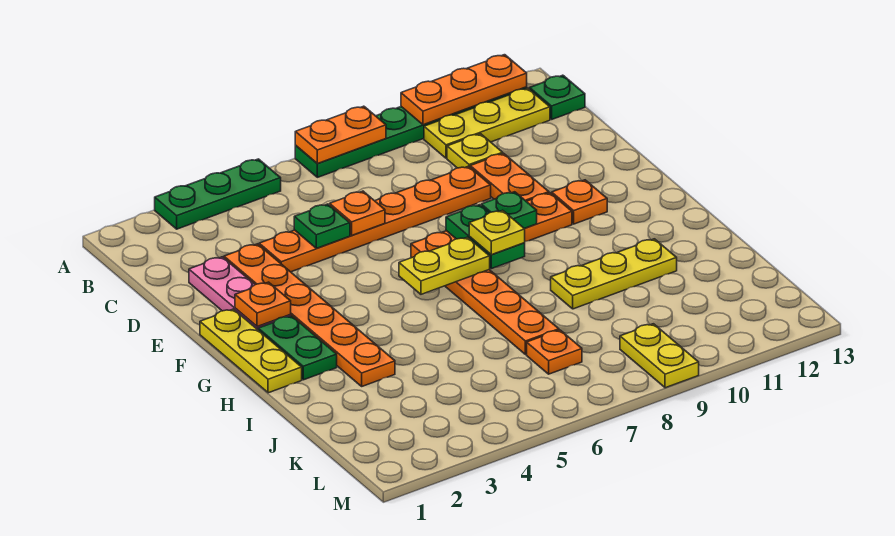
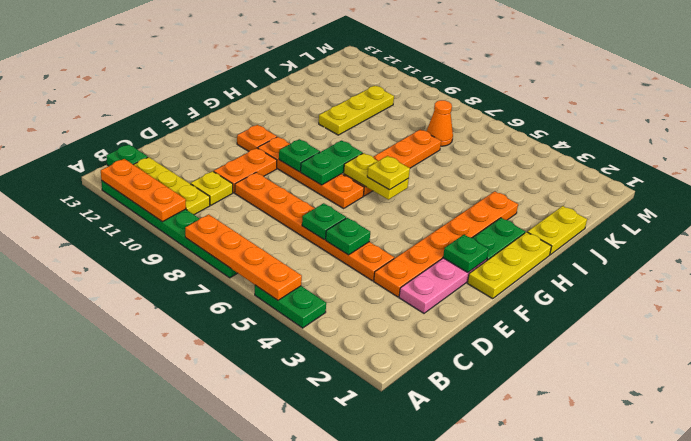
green plate A3:A5 level 1 -> green plate A4:A5 level 1
orange plate A7:A8 level 2 -> orange plate A5:A8 level 2
orange plate D6 level 2 -> green plate D6 level 2
orange plate F2 level 2 -> green plate F2 level 2
yellow plate G8 level 3 -> yellow plate G6 level 3
yellow plate I9:I11 level 1 -> yellow plate I10:K10 level 1
orange plate K7 level 1 -> orange cone K7 level 1
yellow plate L9:M9 level 1 -> yellow plate I1:J1 level 1

